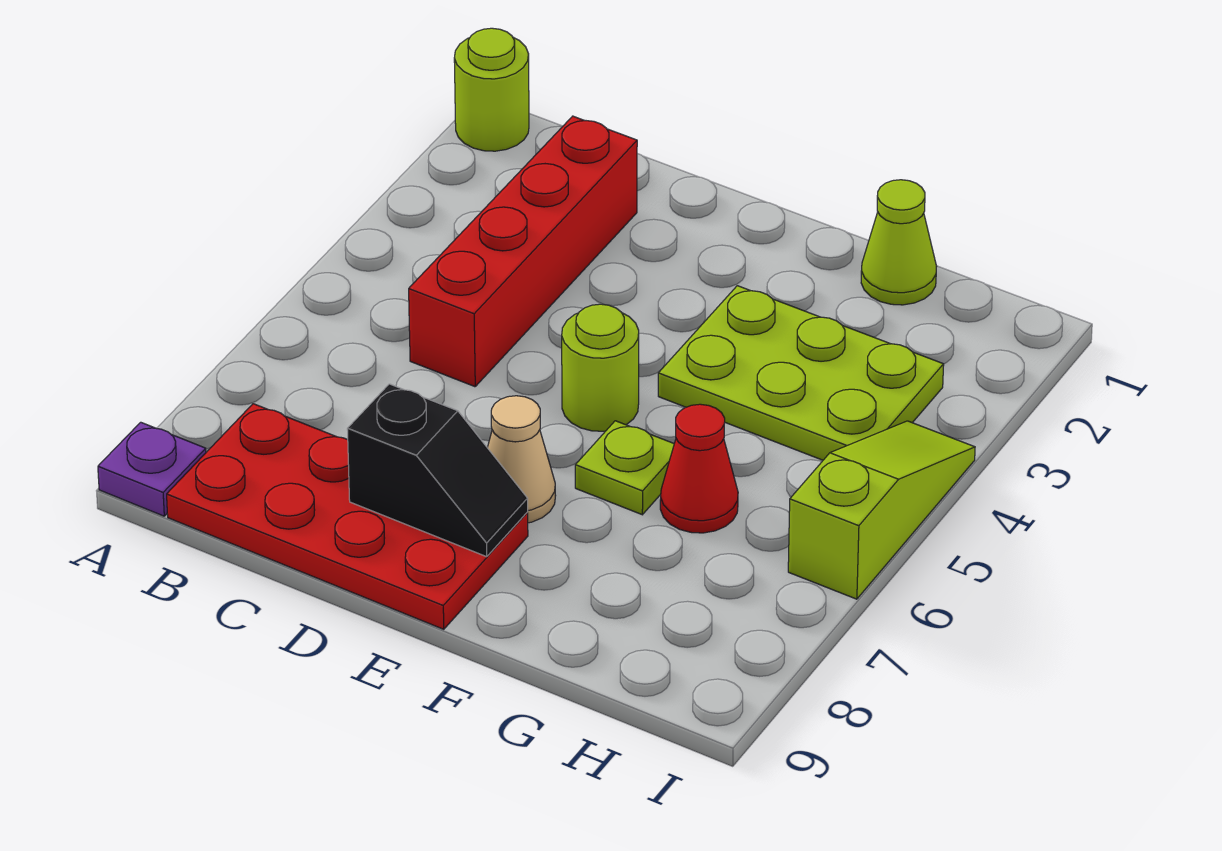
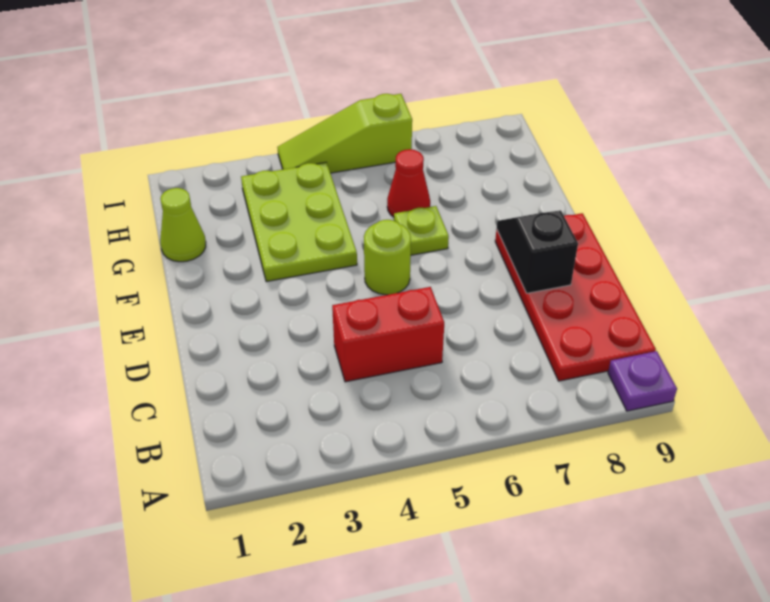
lime round brick A1 level 1 -> none
red brick C2:C5 level 1 -> red brick C4:C5 level 1
tan cone E7 level 1 -> none

